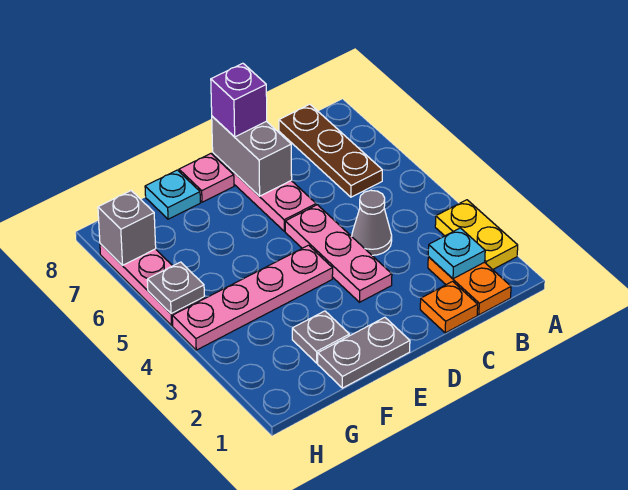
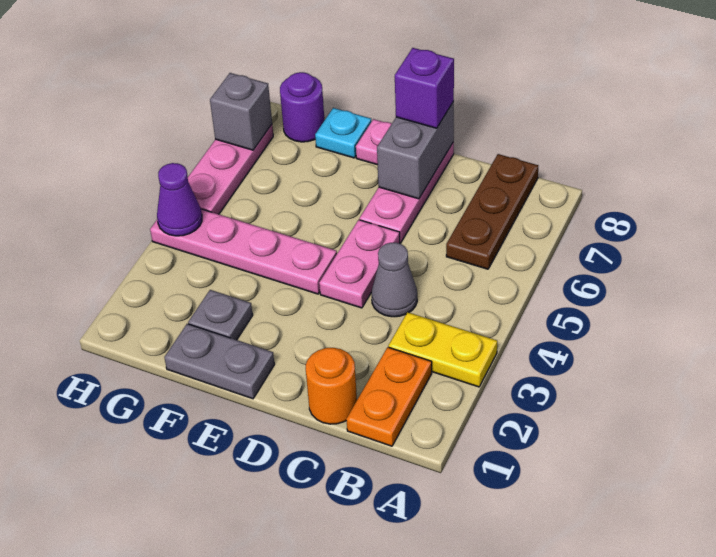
yellow plate A2:A3 level 1 -> yellow plate A3:B3 level 1
cyan plate B2 level 2 -> none
orange plate C1 level 1 -> orange round brick C1 level 1
pink plate D3:D5 level 1 -> pink plate D4:D5 level 1
none -> purple round brick G8 level 1
none -> purple cone H4 level 2
grey plate H5 level 2 -> none

